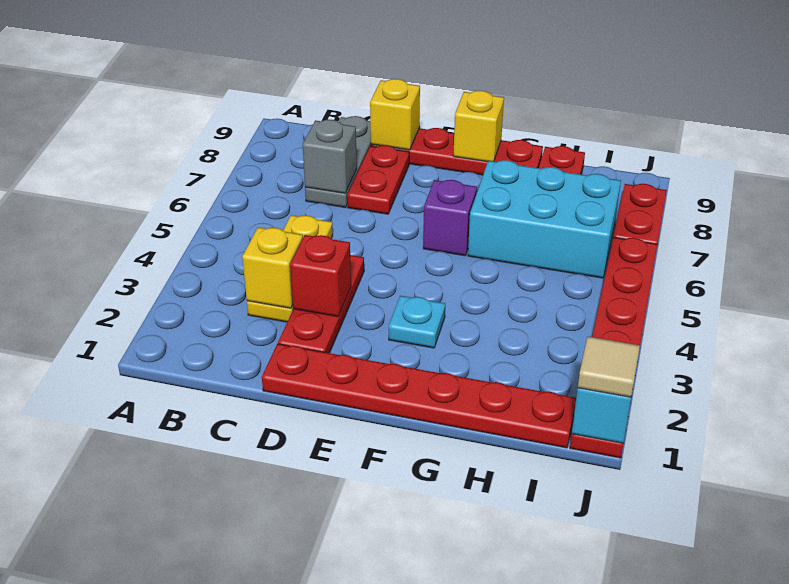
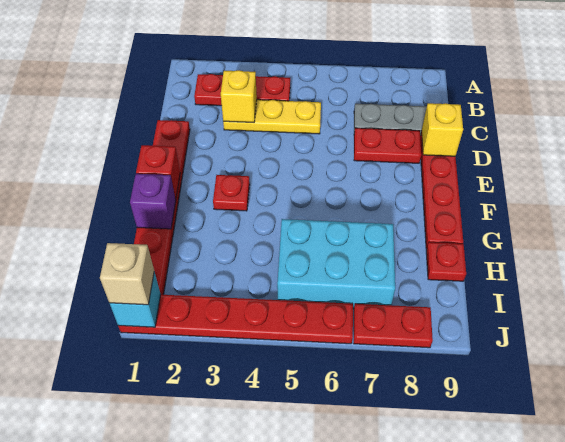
grey brick C7 level 2 -> none
red plate D2:D4 level 1 -> red plate B2:B4 level 1
red brick D3 level 2 -> red brick F1 level 2
cyan plate F3 level 1 -> red plate F3 level 1
purple brick F6 level 1 -> purple brick G1 level 2
yellow brick F9 level 2 -> none
cyan brick G6:I7 level 1 -> cyan brick H5:I7 level 1
tan tile J1 level 3 -> tan brick J1 level 3

